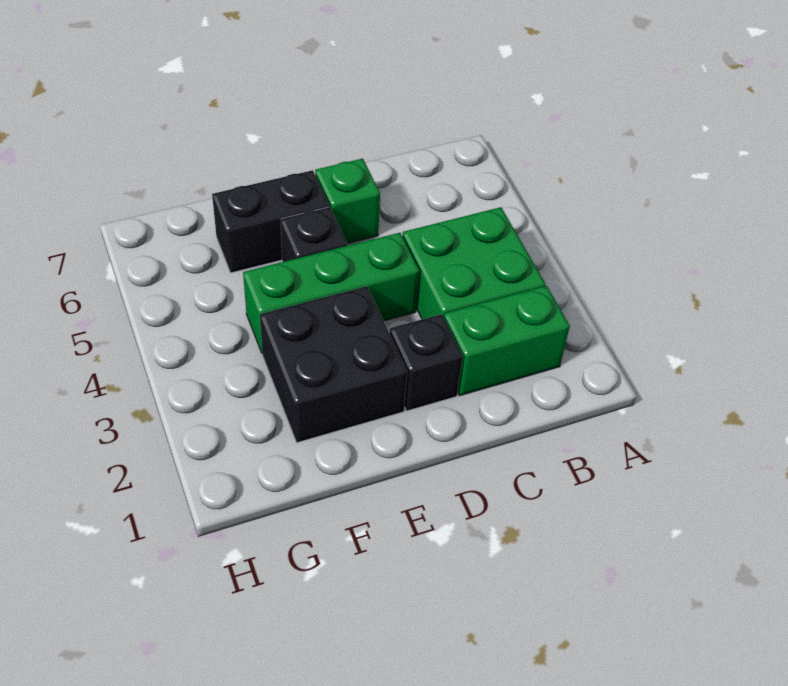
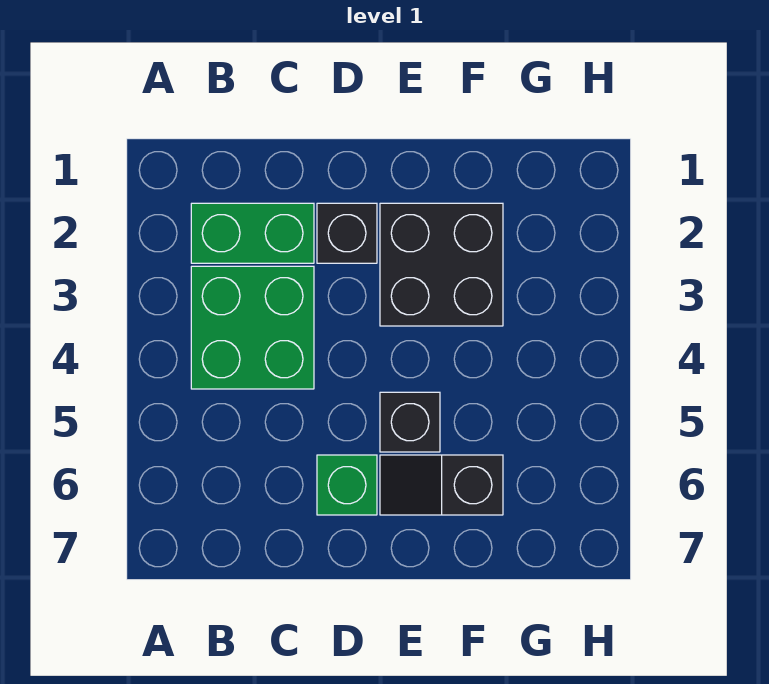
green brick D4:F4 level 1 -> none
black brick E6:F6 level 1 -> black slope E6:F6 level 1 top F

